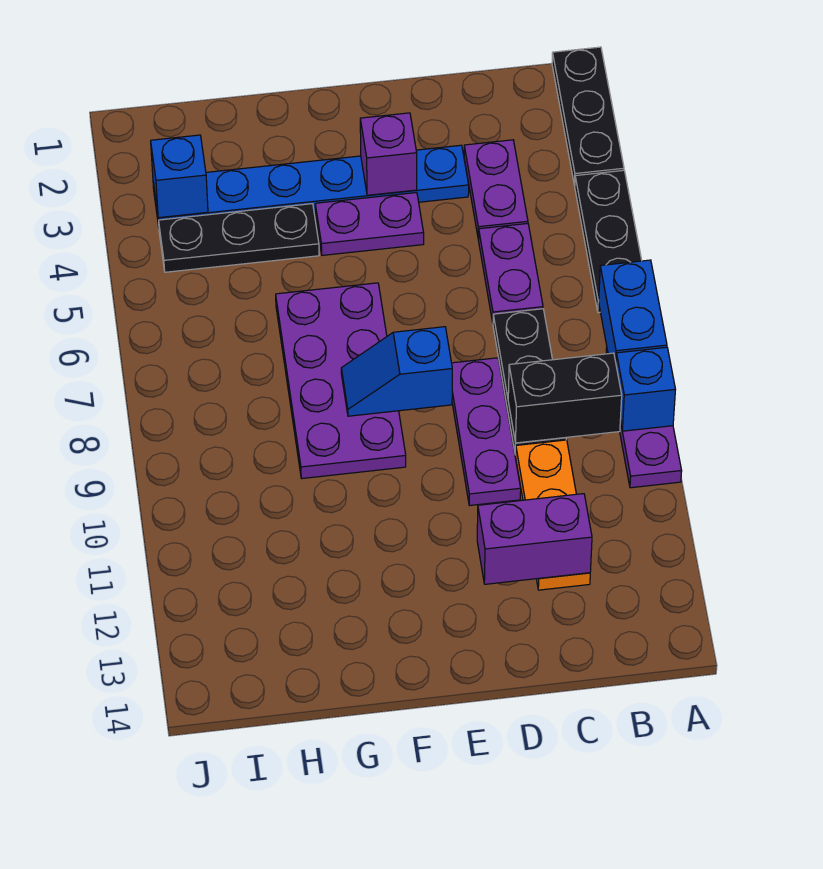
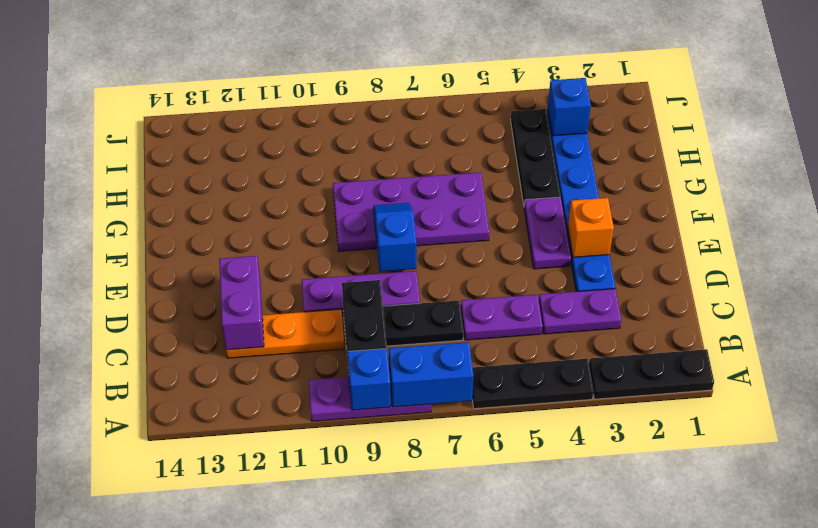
purple brick E3 level 2 -> orange brick E3 level 2

